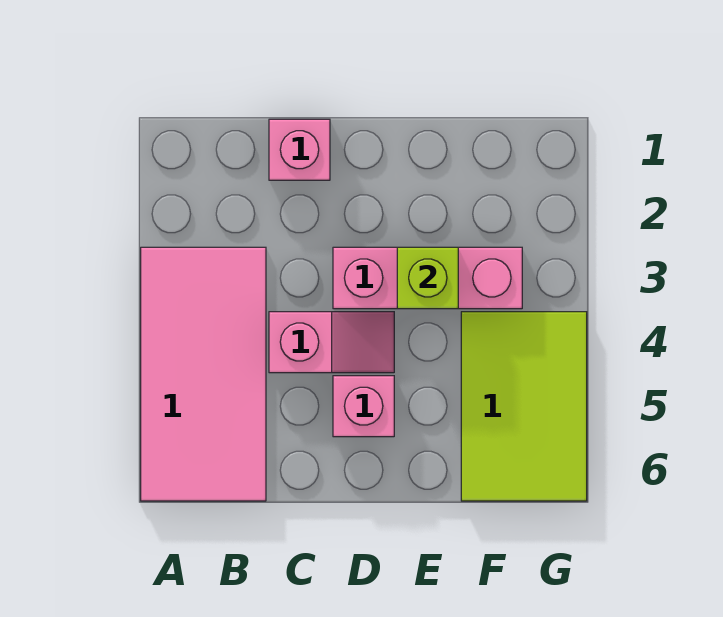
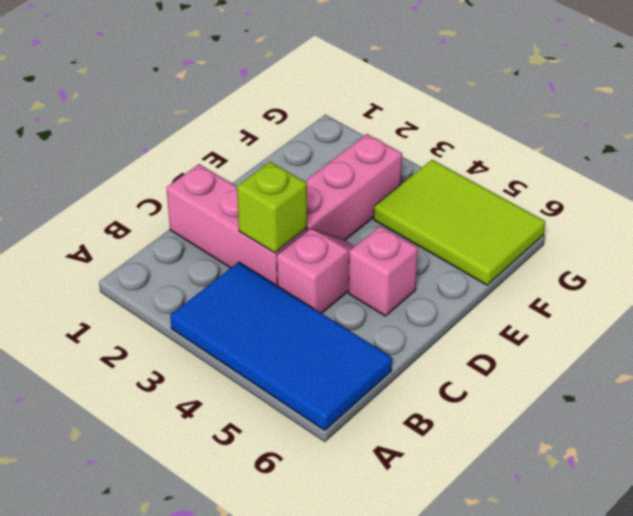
pink tile A3:B6 level 1 -> blue tile A3:B6 level 1
pink brick C1 level 1 -> pink brick C1:C3 level 1
lime brick E3 level 2 -> lime brick C3 level 2

